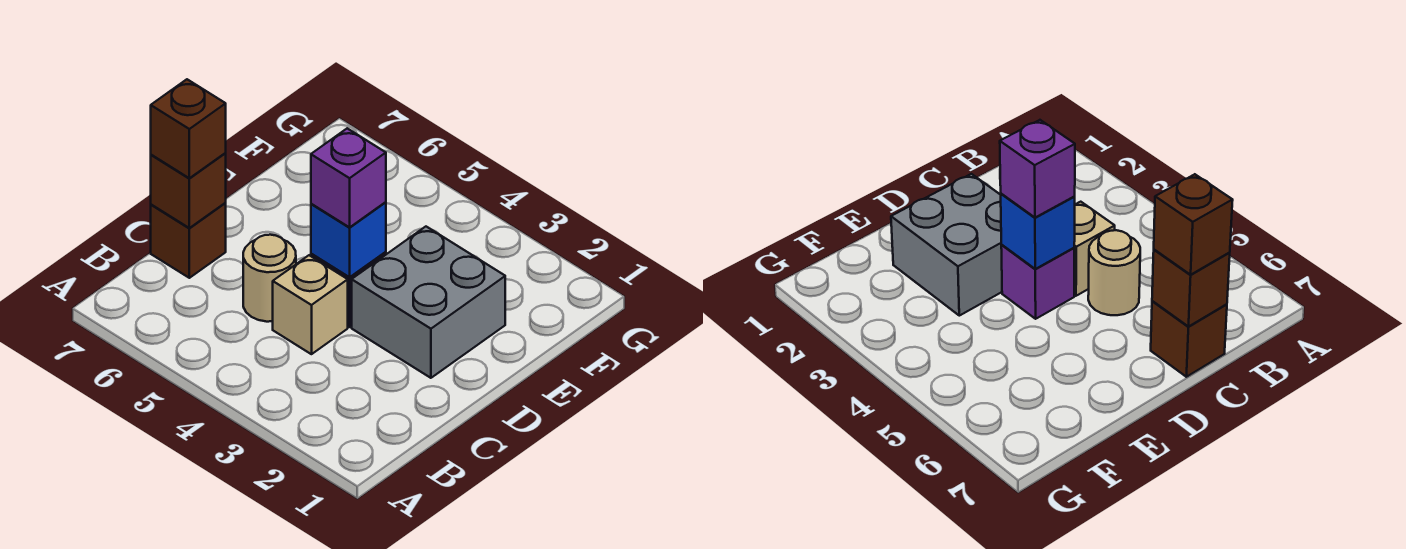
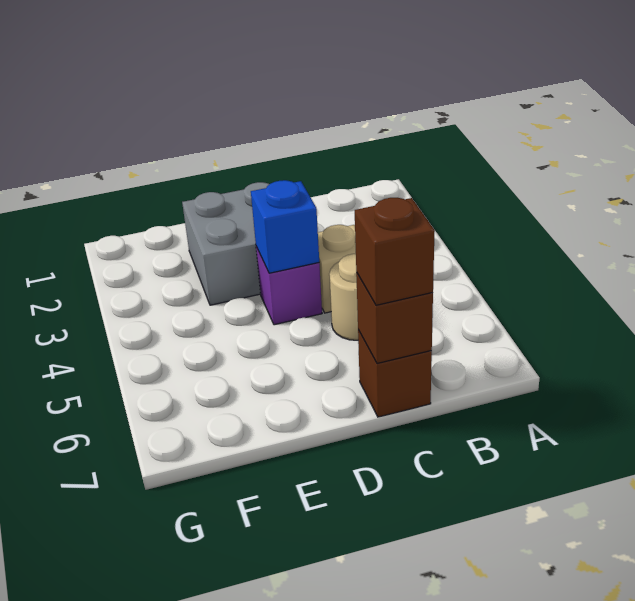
purple brick D4 level 3 -> none

